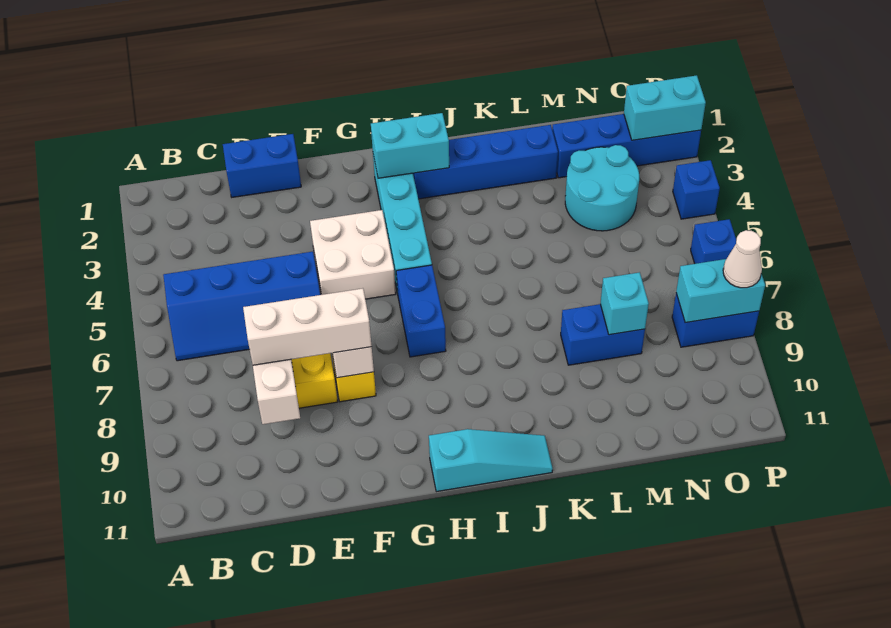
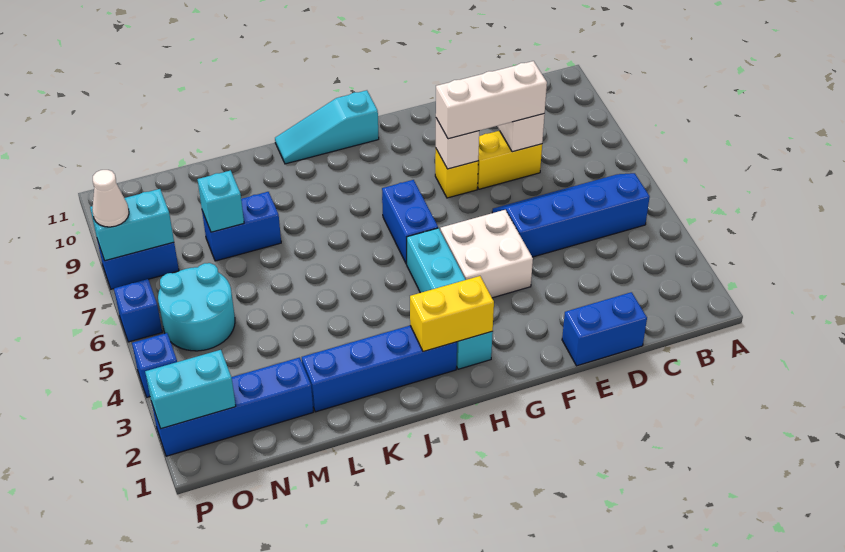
cyan brick H2:I2 level 2 -> yellow brick H2:I2 level 2
cyan round brick M3:N4 level 1 -> cyan round brick N5:O6 level 1

